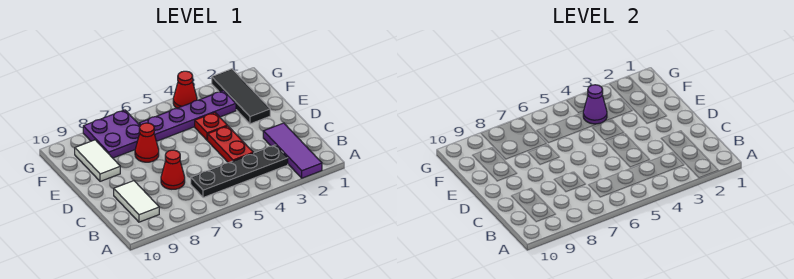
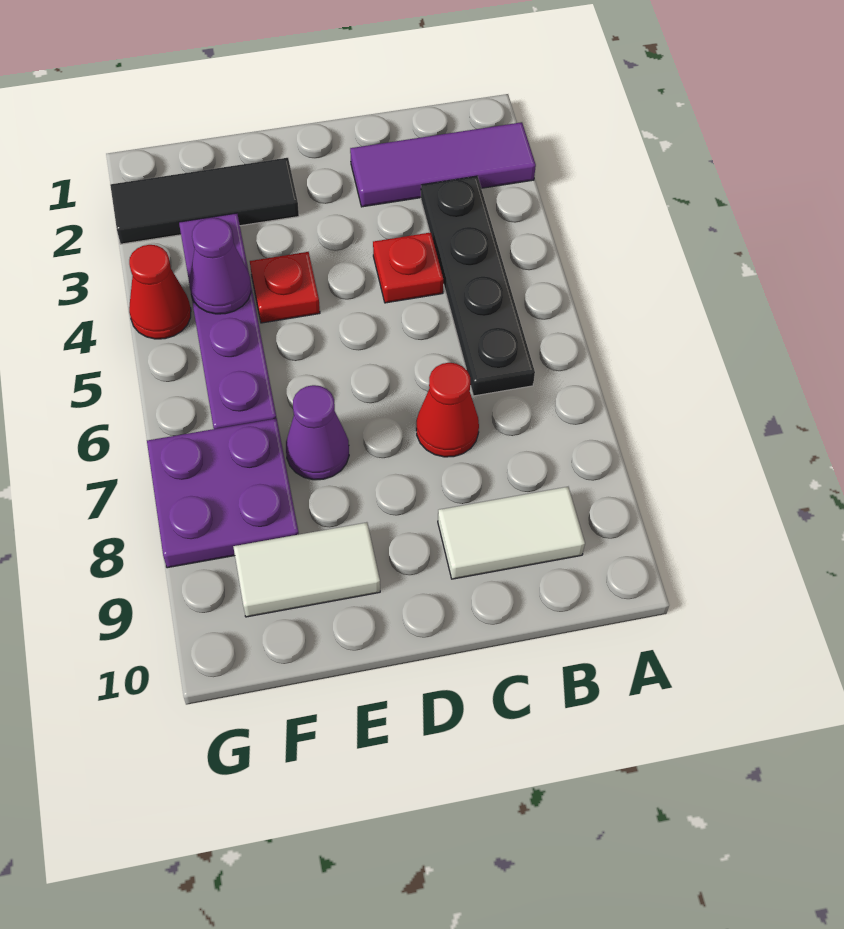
red plate C4:D4 level 1 -> red plate C4 level 1
red cone E7 level 1 -> purple cone E7 level 1

